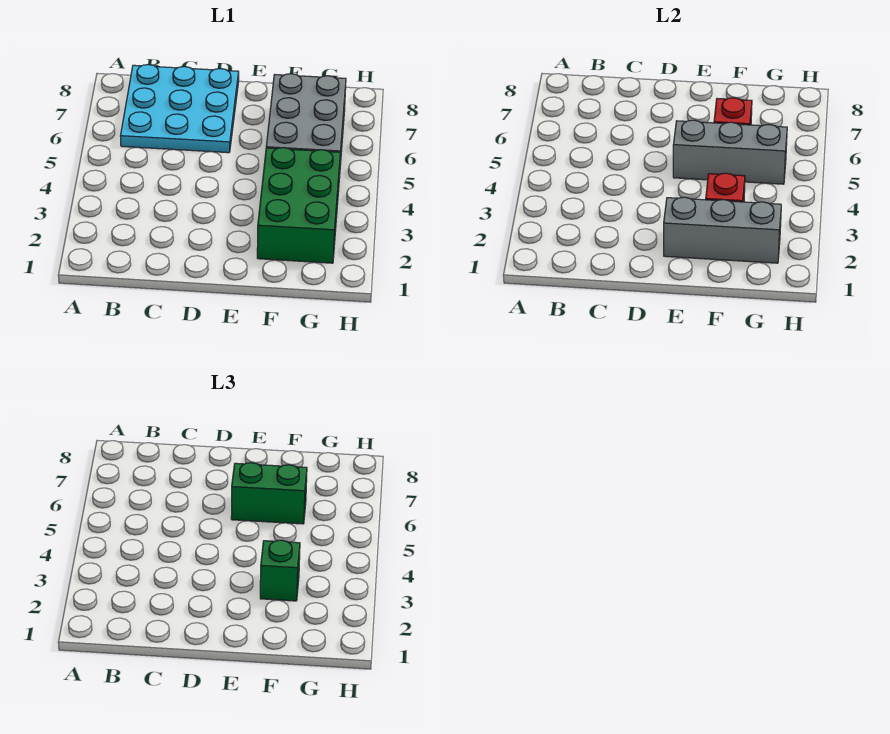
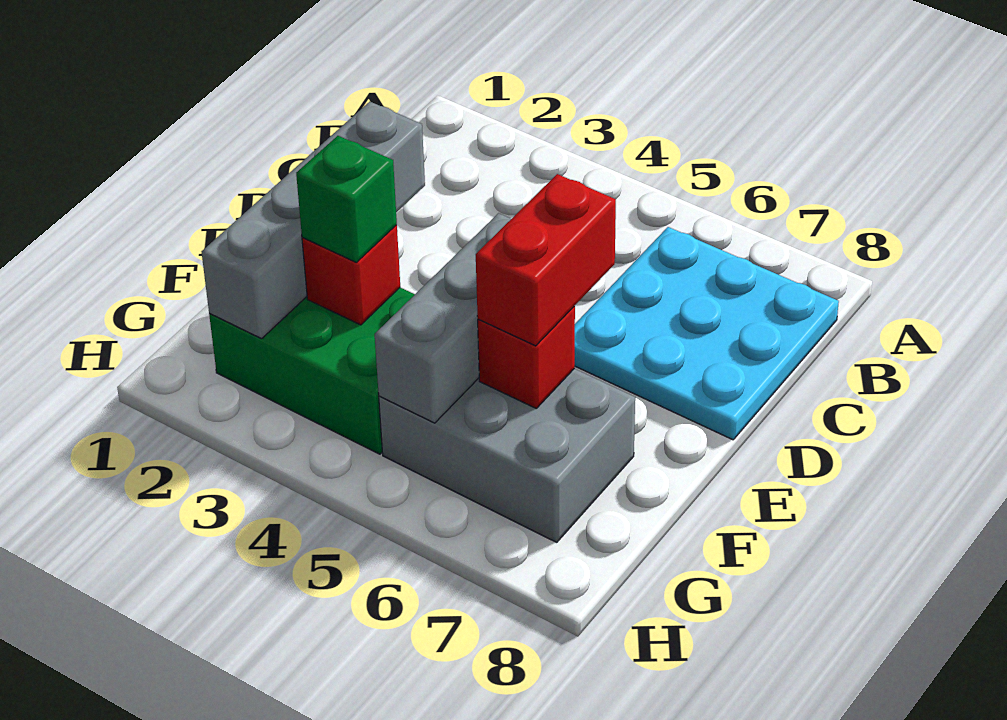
grey brick E2:G2 level 2 -> grey brick D2:G2 level 2
green brick E6:F6 level 3 -> red brick E6:F6 level 3

